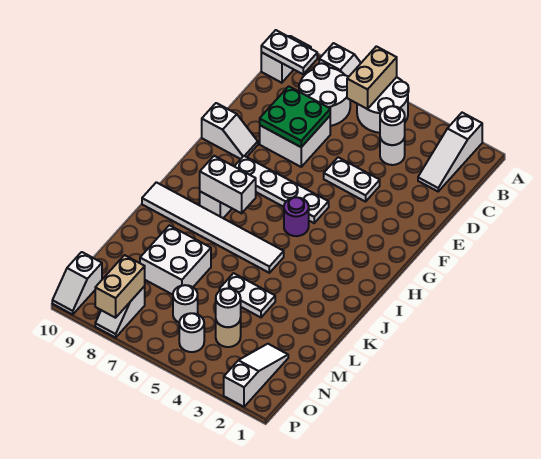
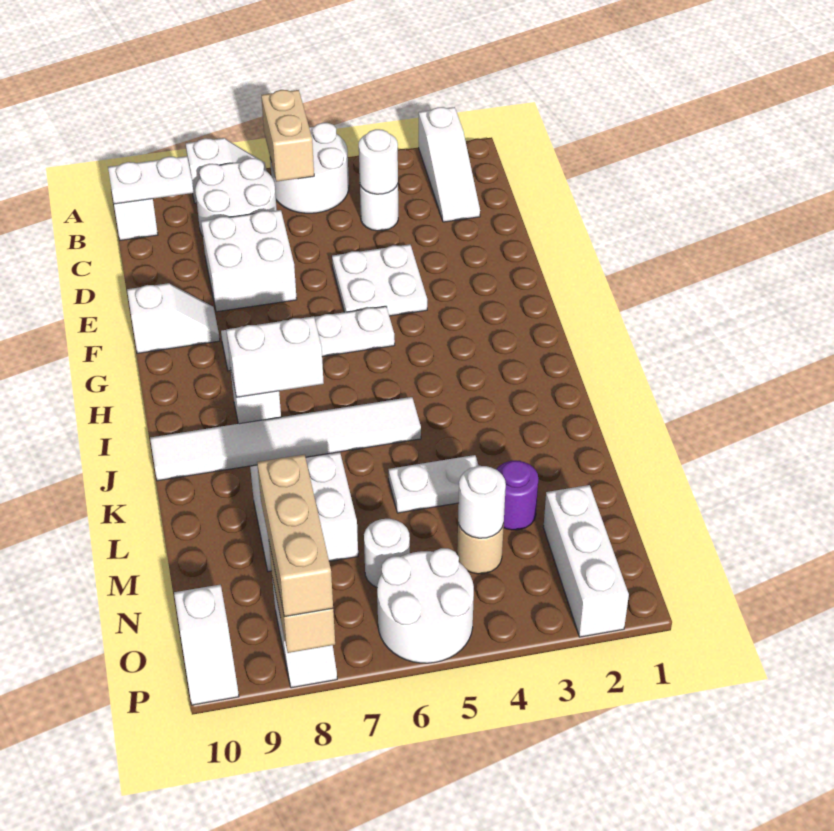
green plate D7:E8 level 2 -> none
white plate E4:E5 level 1 -> white plate E4:F5 level 1
purple round brick H5 level 1 -> purple round brick M3 level 1
white slope N2:P2 level 1 top P -> white brick N2:P2 level 1
none -> tan brick N8:P8 level 3
white round brick O5 level 1 -> white round brick O5:P6 level 1

